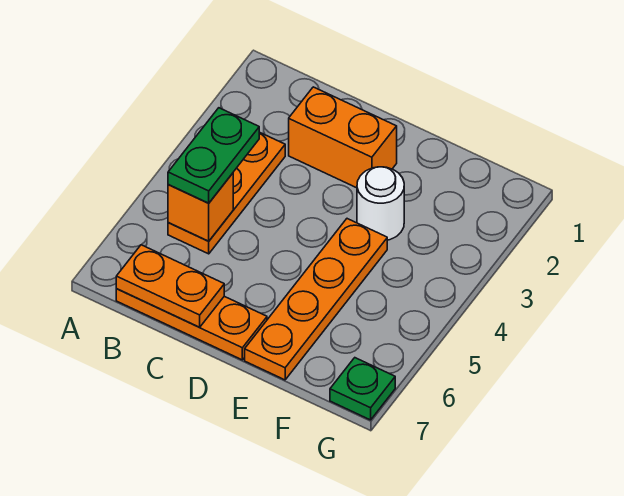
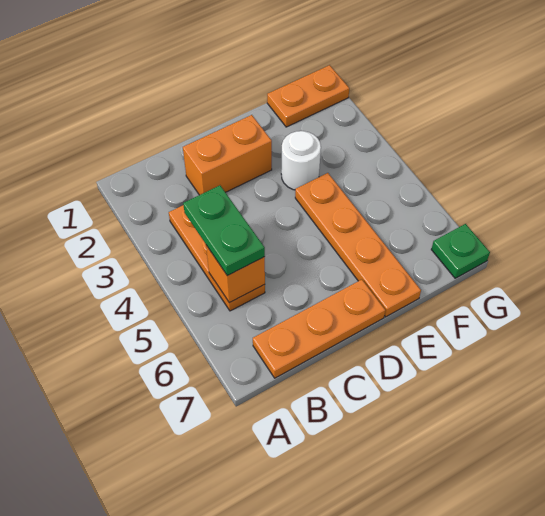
orange plate B7:C7 level 2 -> orange plate F1:G1 level 1

